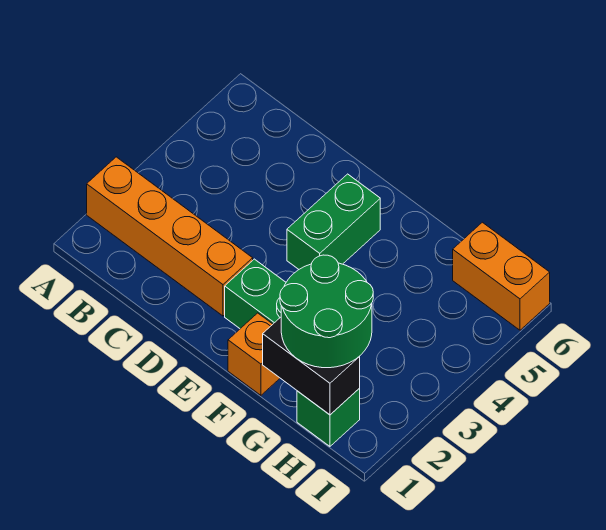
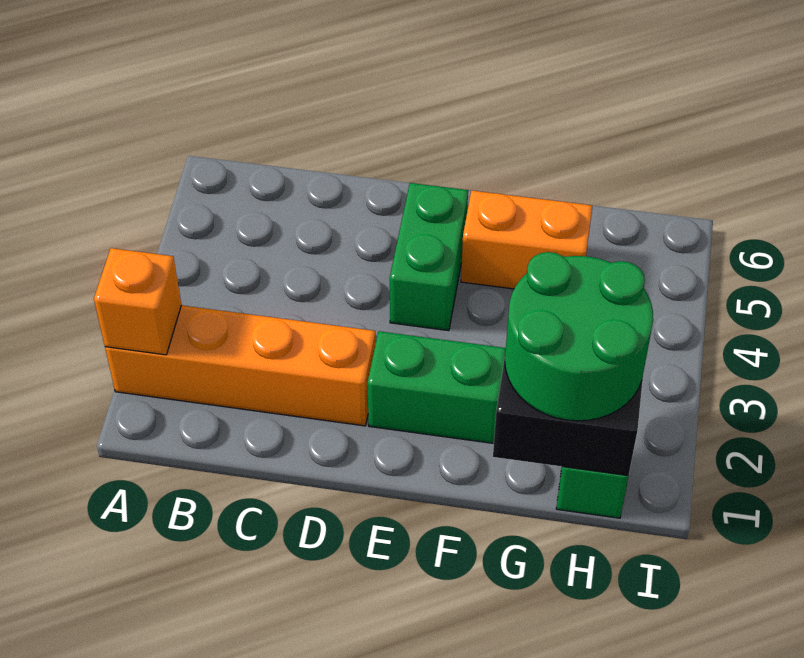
orange brick F1 level 1 -> orange brick A2 level 2
orange brick H6:I6 level 1 -> orange brick F5:G5 level 1

